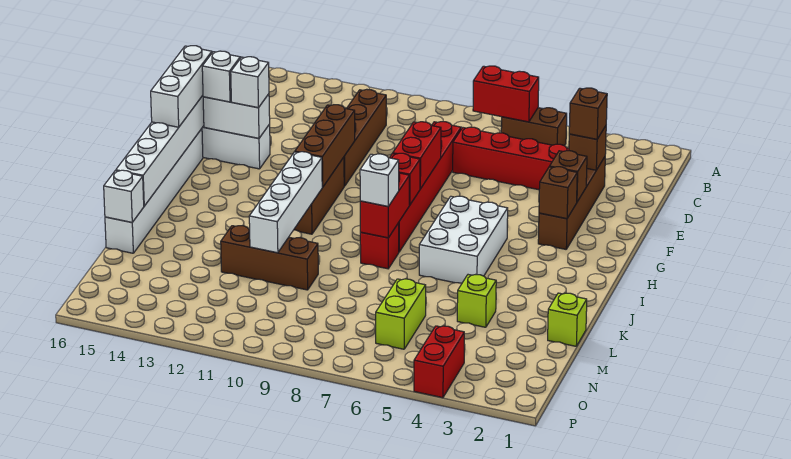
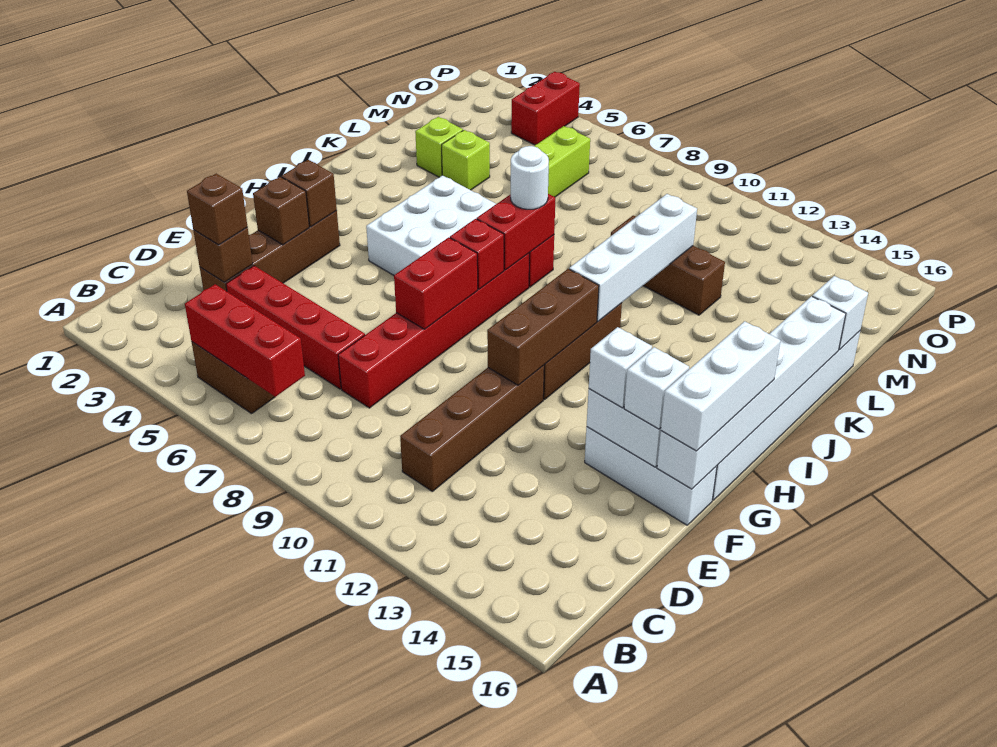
red brick B6:B7 level 2 -> red brick B5:B7 level 2
white brick J8 level 3 -> white round brick J8 level 3
lime brick L1 level 1 -> lime brick L3 level 1

